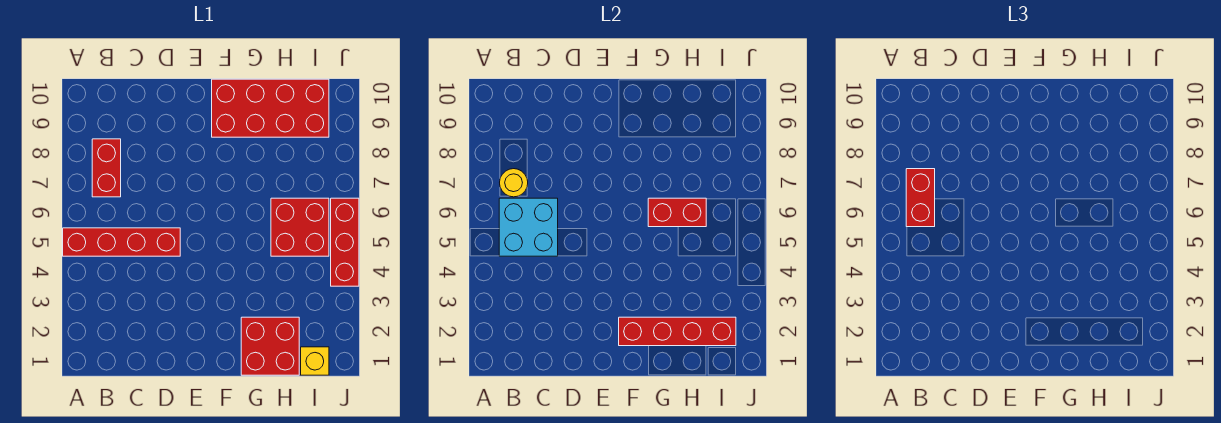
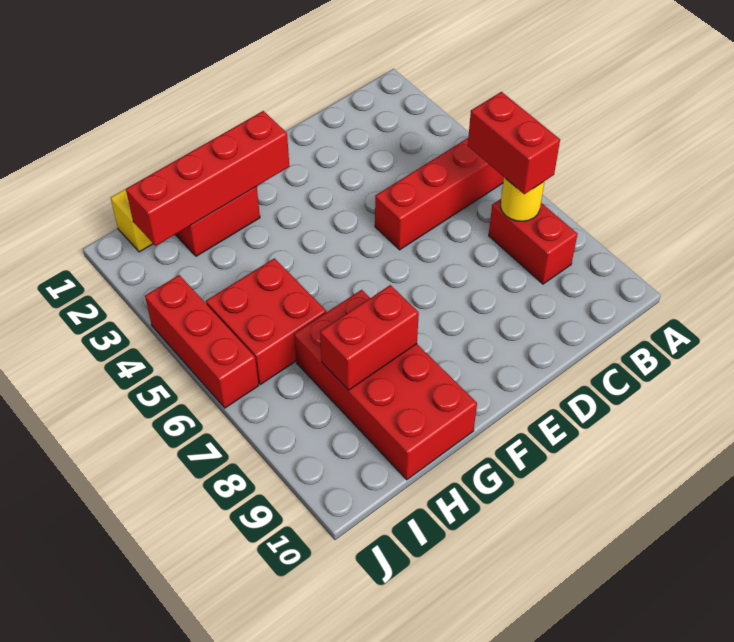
cyan brick B5:C6 level 2 -> none
red brick F9:I10 level 1 -> red brick G7:H10 level 1
red brick G6:H6 level 2 -> red brick G8:H8 level 2

